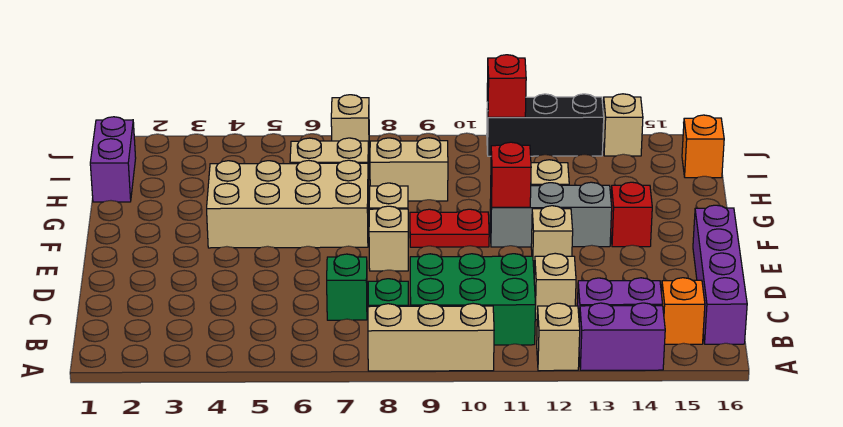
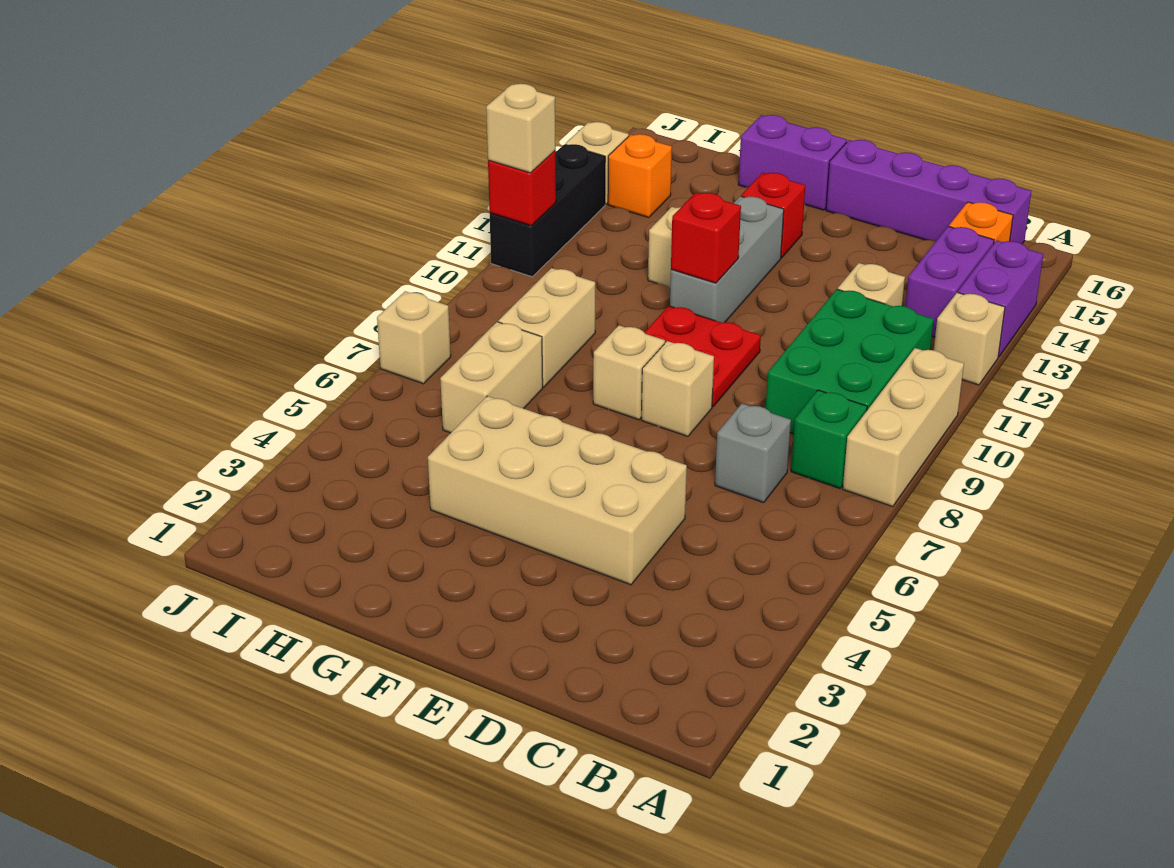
green brick C7 level 1 -> grey brick C7 level 1
tan brick E12 level 1 -> tan brick J11 level 3
tan brick F4:G7 level 1 -> tan brick D4:G5 level 1
red plate F9:F10 level 1 -> red plate E9:F10 level 1
purple brick H1:I1 level 1 -> purple brick F16:G16 level 1
orange brick I16 level 1 -> orange brick I14 level 1

